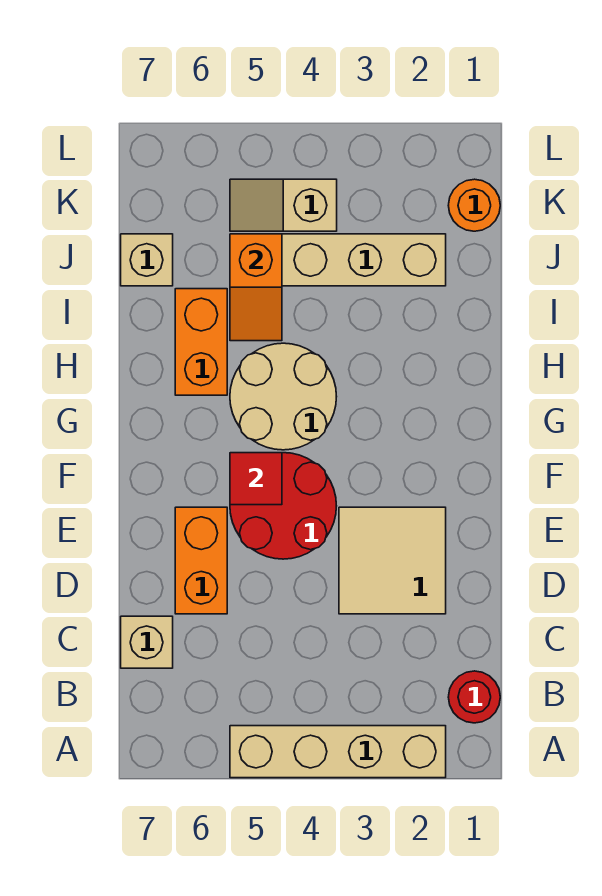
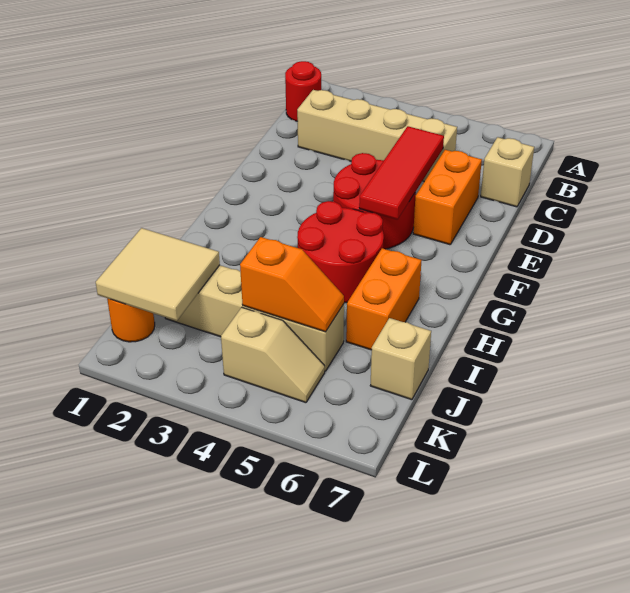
tan brick A2:A5 level 1 -> tan brick C2:C5 level 1
tan tile D2:E3 level 1 -> tan tile J1:K2 level 2
red tile F5 level 2 -> red tile D5:F5 level 2
tan round brick G4:H5 level 1 -> red round brick G4:H5 level 1
orange slope I5:J5 level 2 top J -> orange slope J4:J5 level 2 top 4

